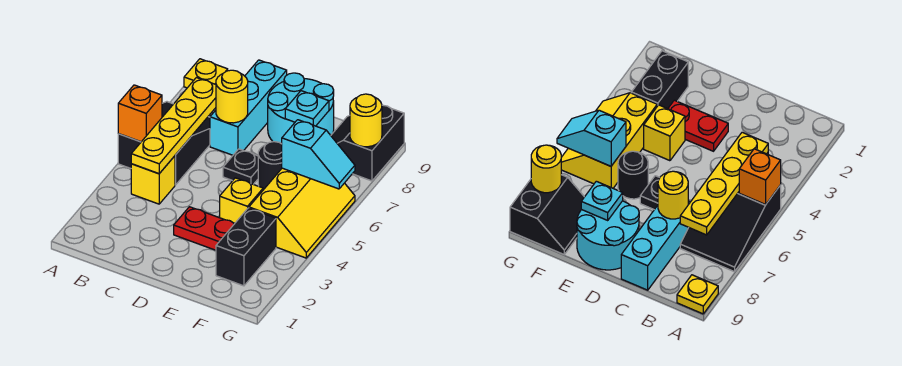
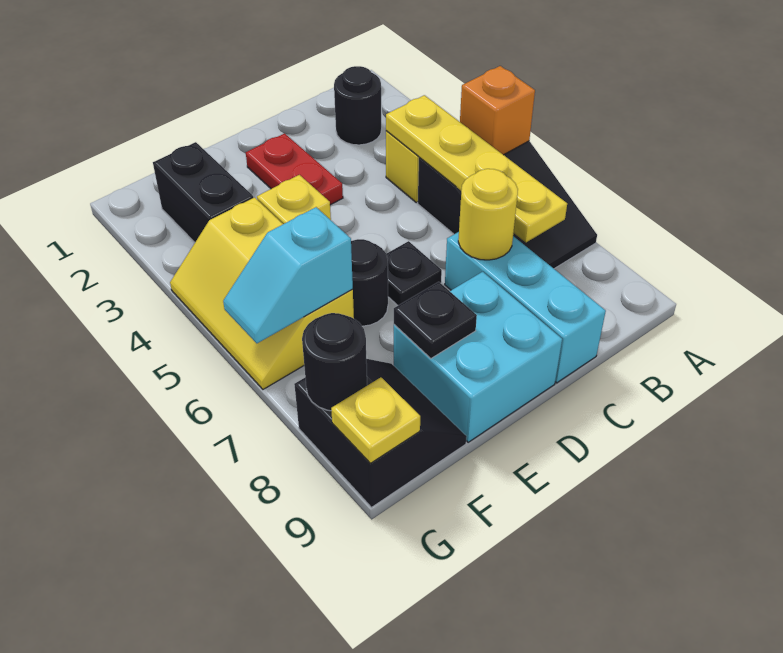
yellow plate A9 level 1 -> yellow plate G9 level 2
none -> black round brick B2 level 1
red plate D3:E3 level 1 -> red plate D2:D3 level 1
cyan round brick D8:E9 level 1 -> cyan brick D8:E9 level 1
cyan plate E8 level 2 -> black plate E8 level 2
yellow round brick G8 level 2 -> black round brick G8 level 2

